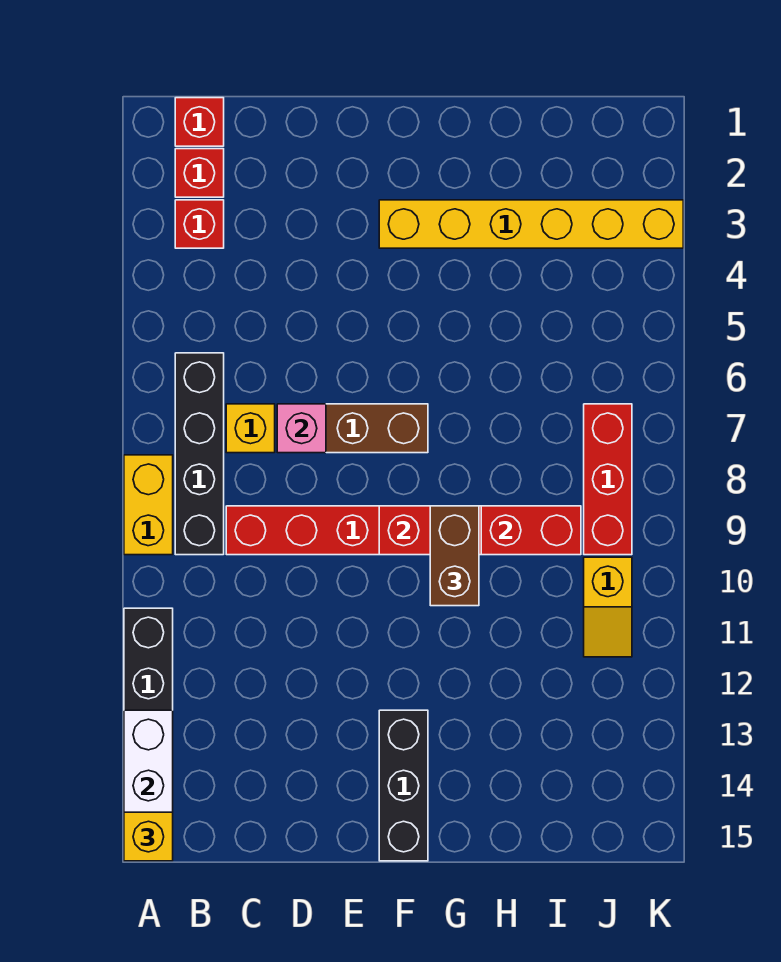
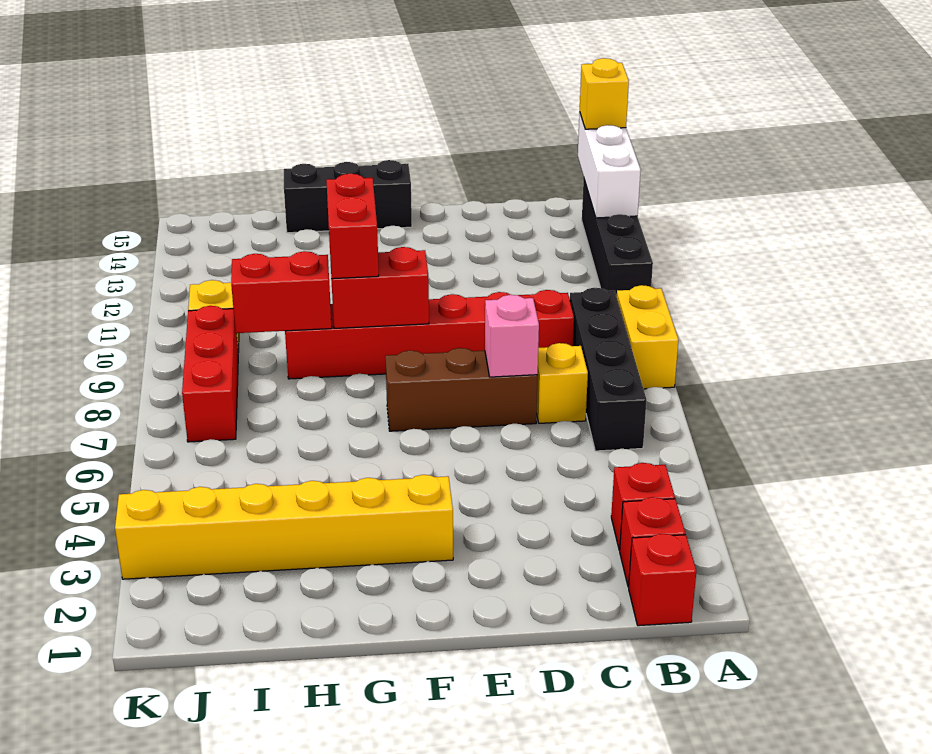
black brick F13:F15 level 1 -> black brick F15:H15 level 1
brown brick G9:G10 level 3 -> red brick G9:G10 level 3

